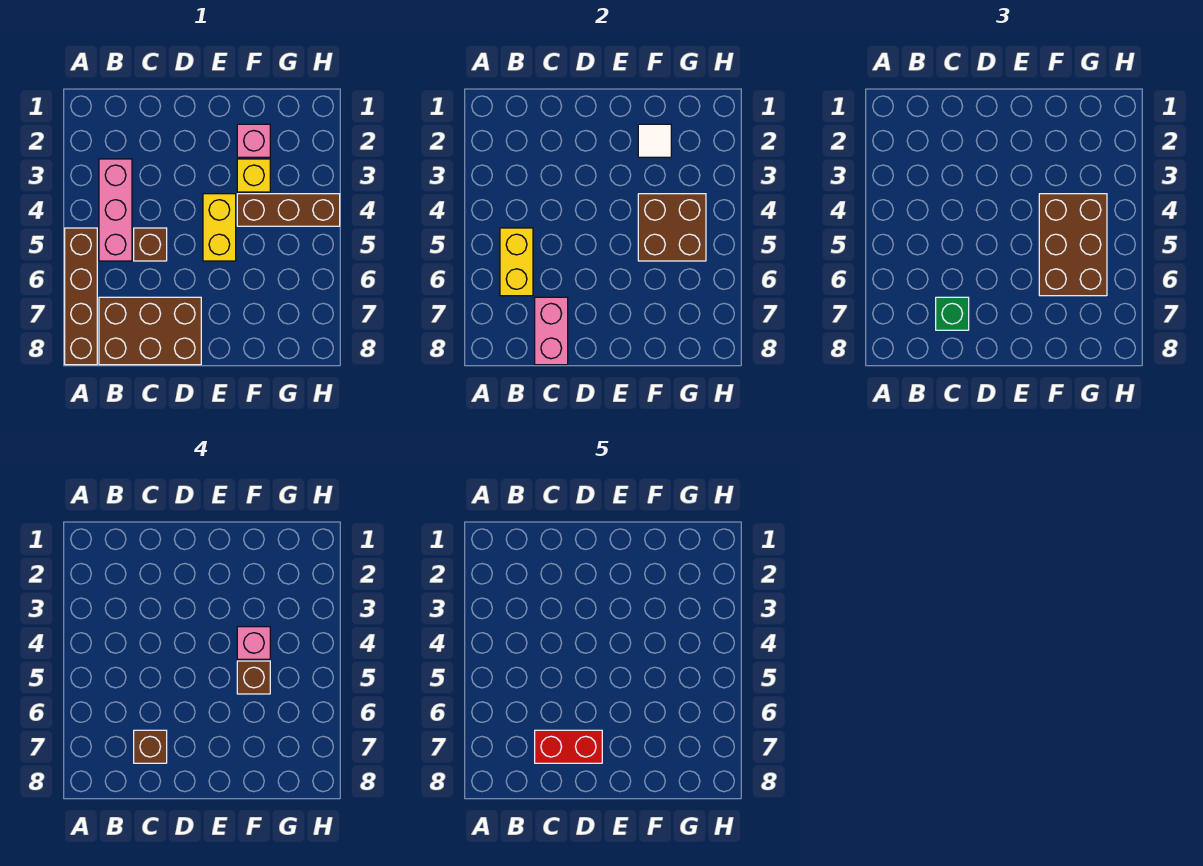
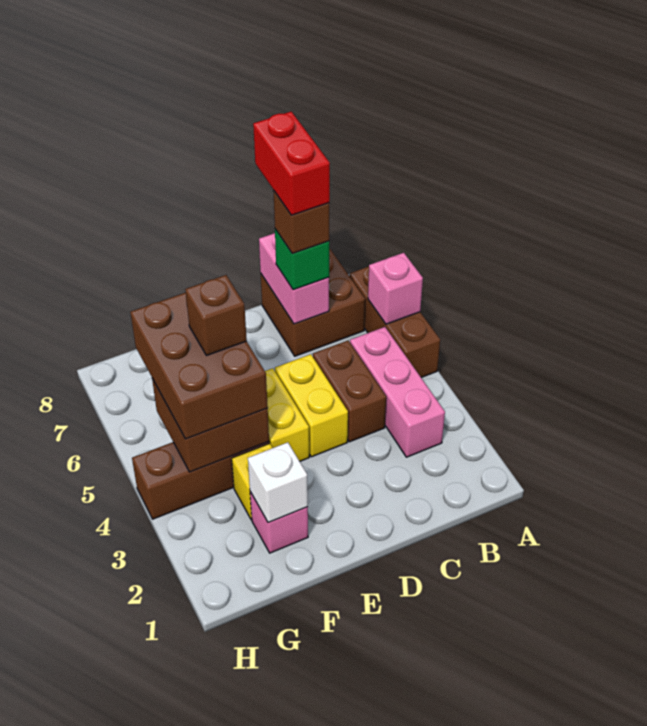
brown brick A5:A8 level 1 -> brown brick A5:A7 level 1
yellow brick B5:B6 level 2 -> yellow brick D4:D5 level 1
brown brick B7:D8 level 1 -> brown brick B7:C8 level 1
brown brick C5 level 1 -> brown brick C4:C5 level 1
red brick C7:D7 level 5 -> red brick C7:C8 level 5
white tile F2 level 2 -> white brick F2 level 2
pink brick F4 level 4 -> pink brick A6 level 2

